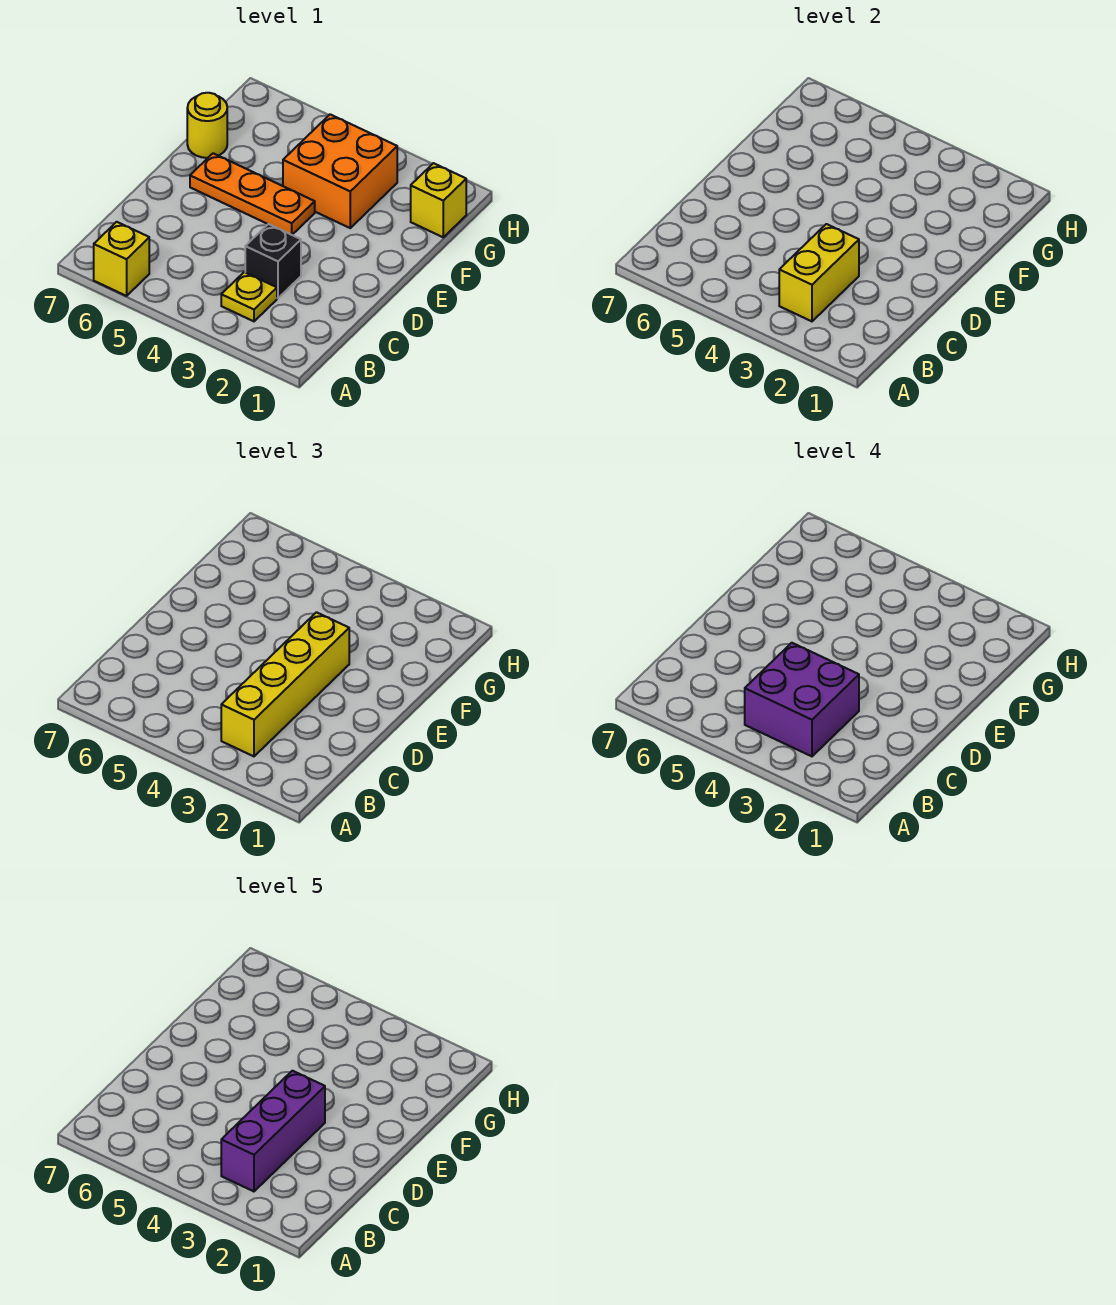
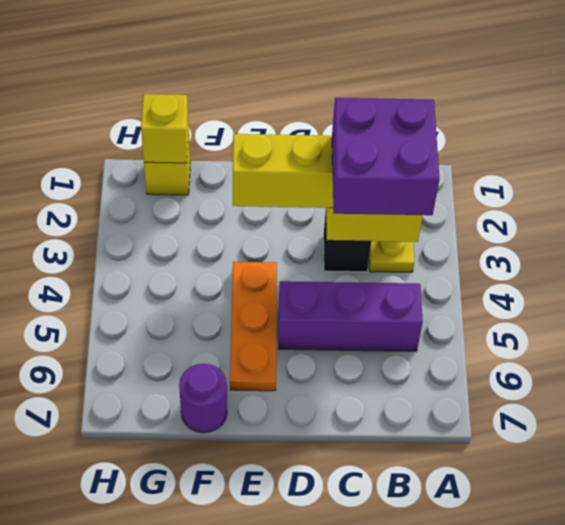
yellow brick A6 level 1 -> yellow brick G1 level 2
purple brick B3:D3 level 5 -> purple brick B5:D5 level 1
orange brick F3:G4 level 1 -> none
yellow round brick F7 level 1 -> purple round brick F7 level 1

